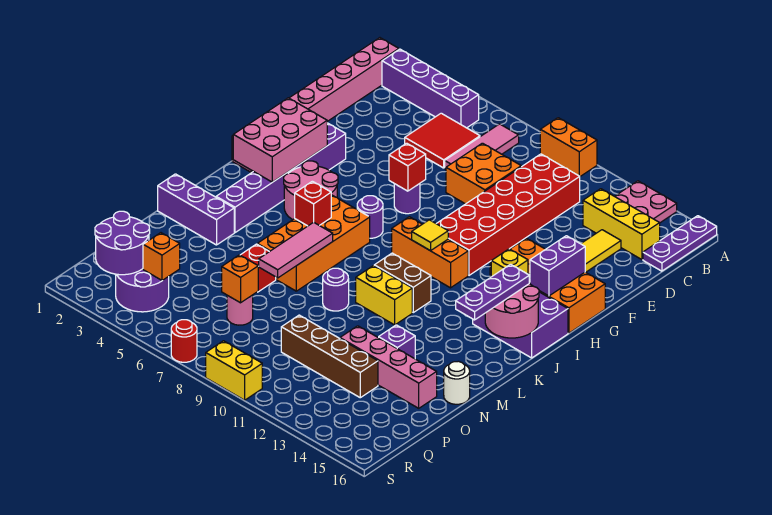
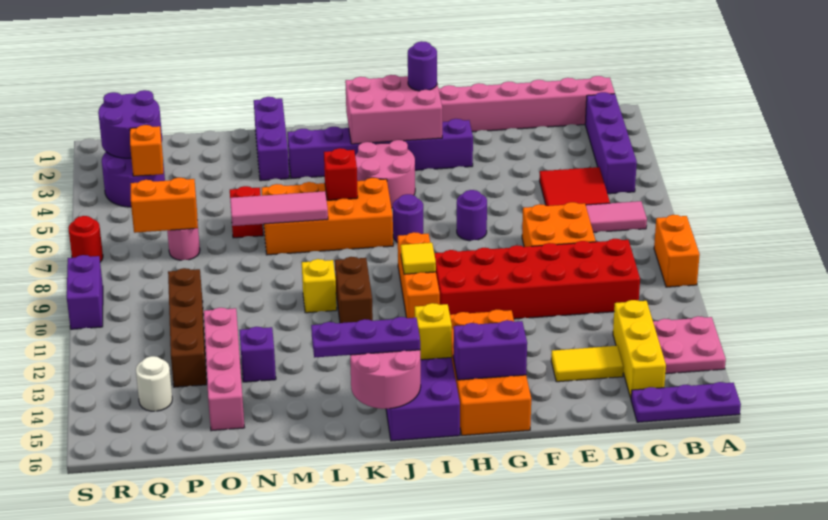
red brick G7 level 2 -> none
yellow brick L10:L11 level 1 -> yellow brick L10 level 1
purple round brick M9 level 1 -> purple round brick H2 level 3
white round brick N16 level 1 -> white round brick Q14 level 1
orange brick P7 level 2 -> orange brick P7:Q7 level 2
yellow brick S9:S10 level 1 -> purple brick S9:S10 level 1

